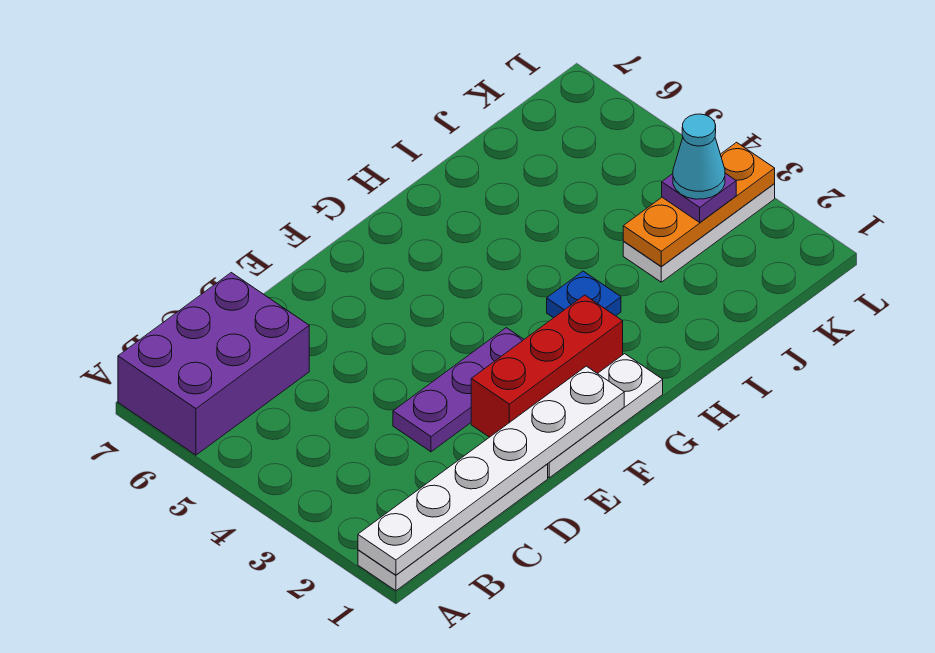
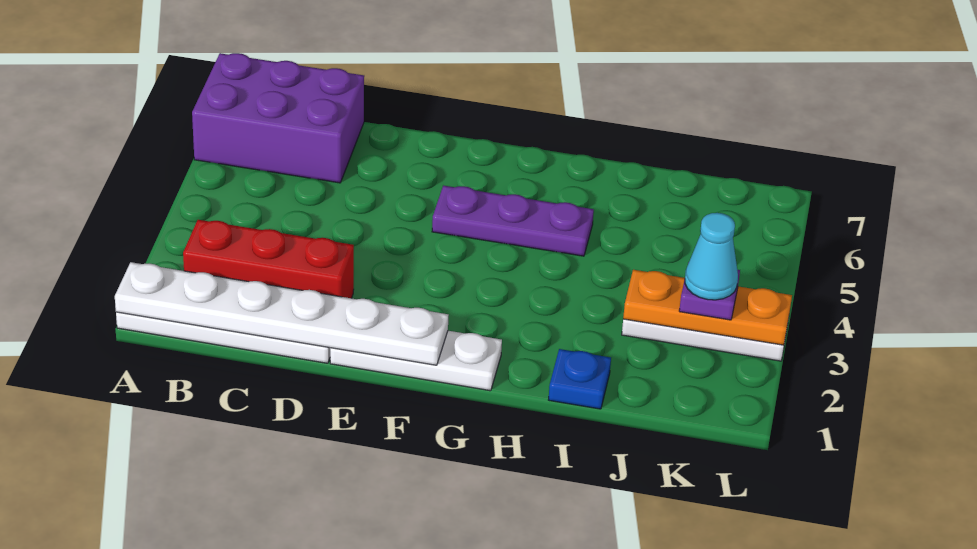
purple plate D3:F3 level 1 -> purple plate F5:H5 level 1
red brick E2:G2 level 1 -> red brick B2:D2 level 1
blue plate H3 level 1 -> blue plate I1 level 1

